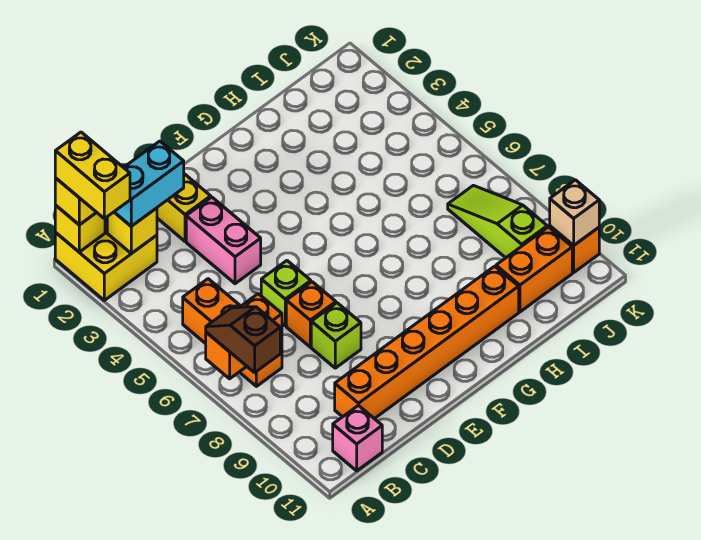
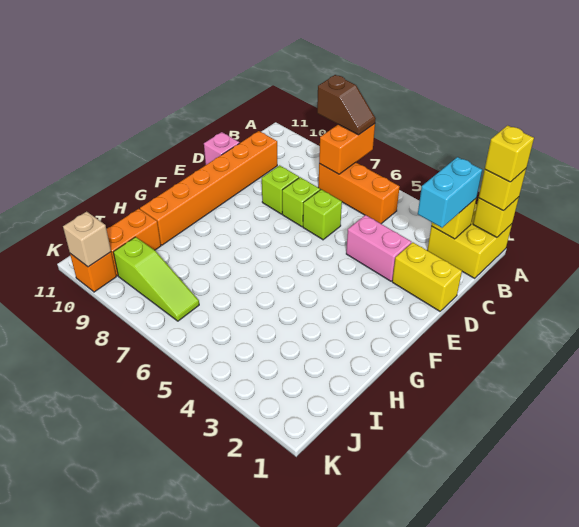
yellow brick A1:A2 level 4 -> yellow brick A1 level 4
pink brick B11 level 1 -> pink brick D11 level 1
orange brick D7 level 1 -> lime brick D7 level 1

